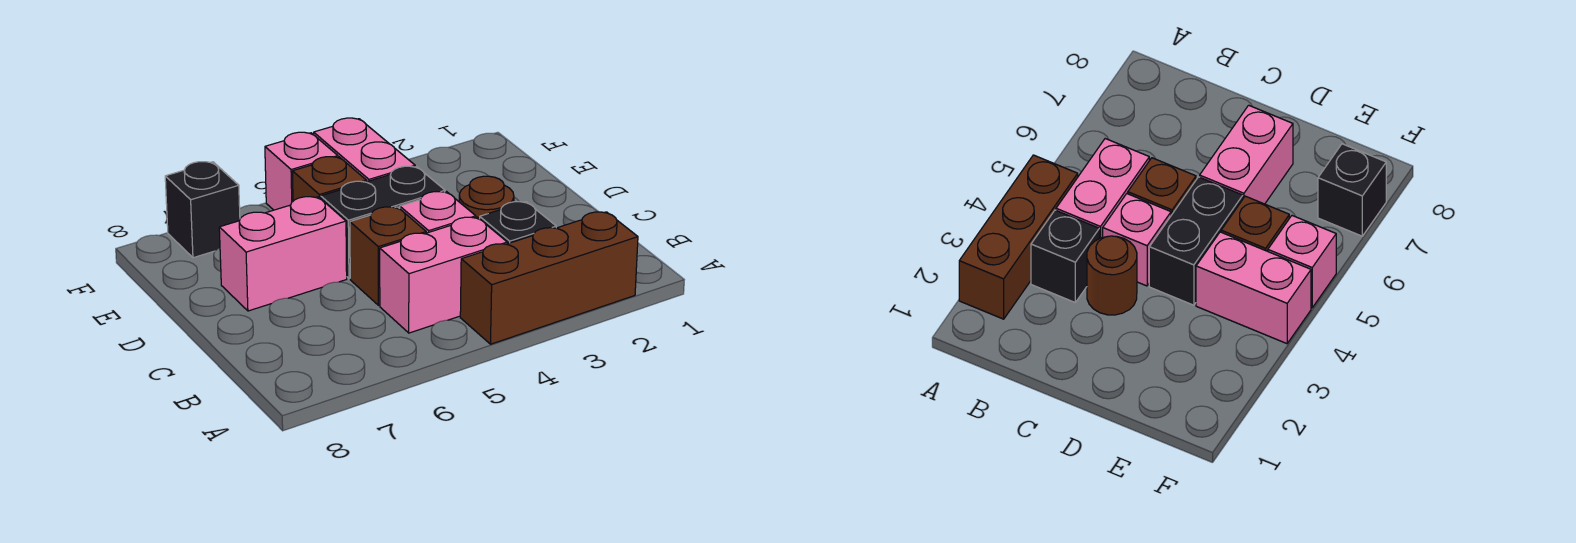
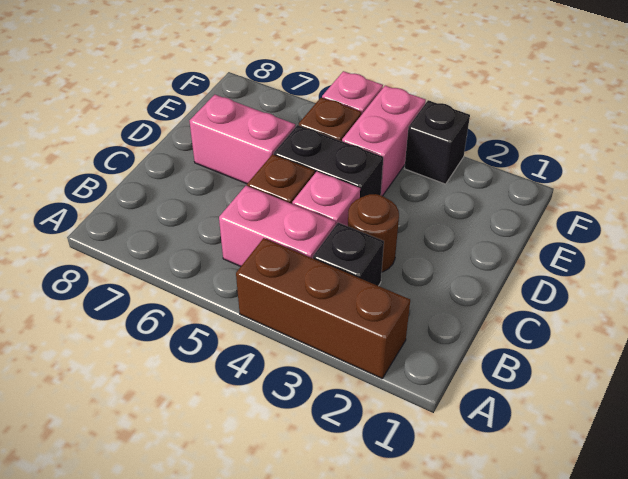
black brick F7 level 1 -> black brick F3 level 1

